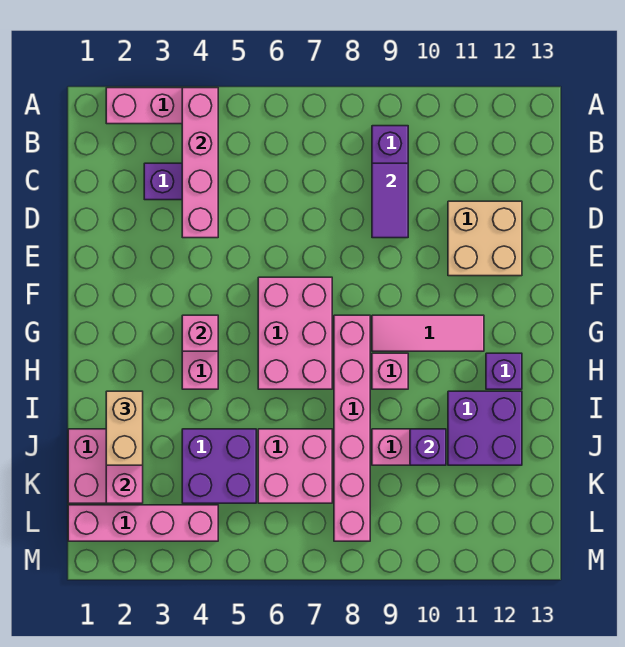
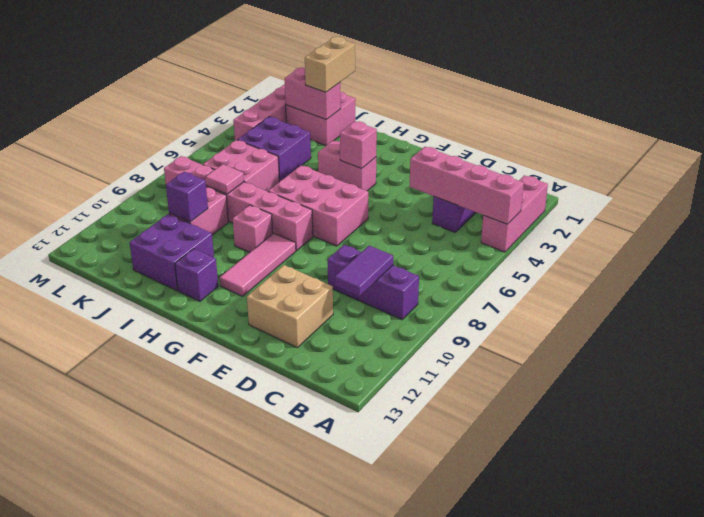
purple tile C9:D9 level 2 -> purple tile C9:C10 level 2
tan brick I2:J2 level 3 -> tan brick J1:J2 level 3
none -> pink tile J8 level 2

